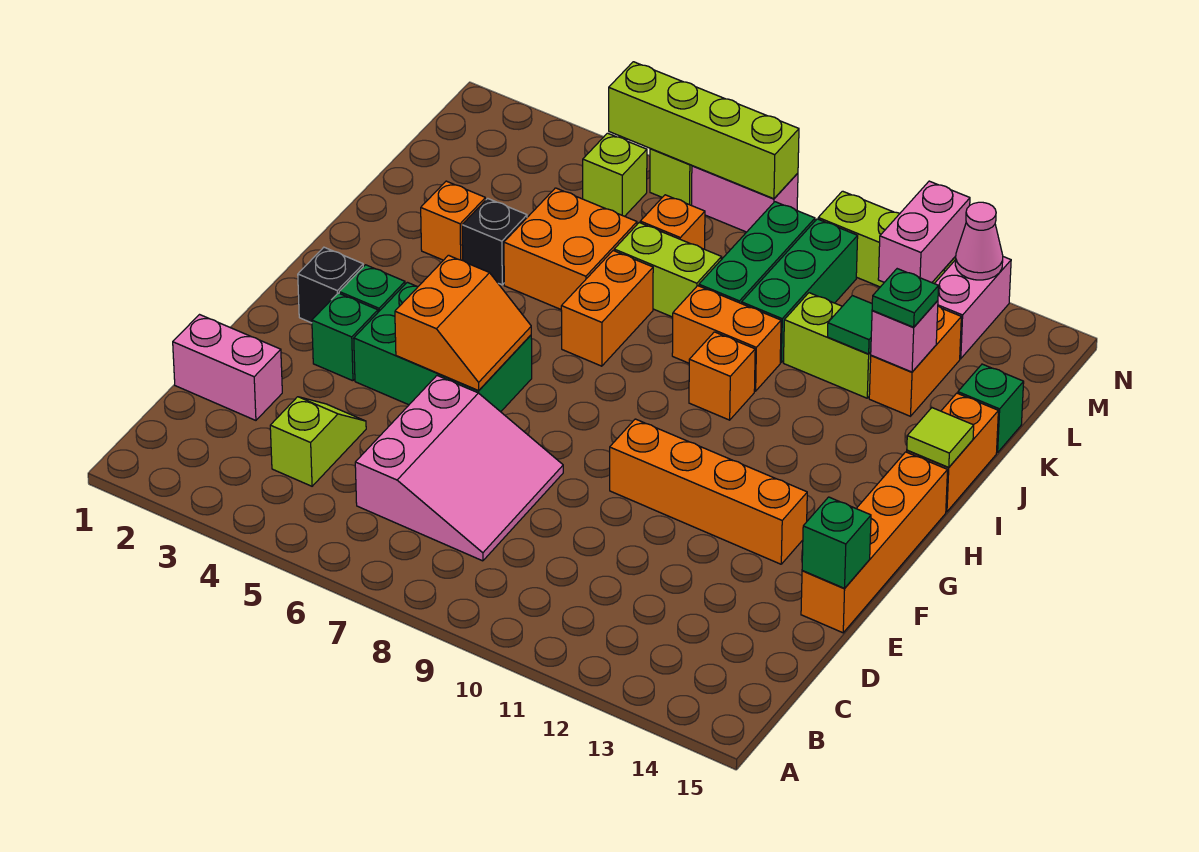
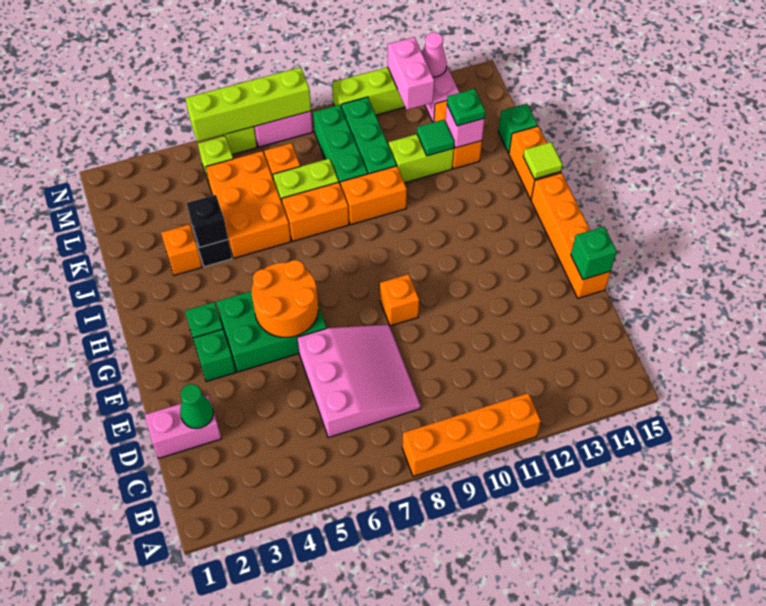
lime slope C4:D4 level 1 top C -> none
none -> green cone D2 level 2
orange slope F5:G6 level 2 top 5 -> orange round brick F5:G6 level 2
orange brick F10:F13 level 1 -> orange brick A8:A11 level 1
black brick G2 level 1 -> black brick J4 level 2
orange brick I7:J7 level 1 -> orange brick J7:J8 level 1
orange brick I10 level 1 -> orange brick F9 level 1
orange brick J5:K6 level 1 -> orange brick J5:L6 level 1

